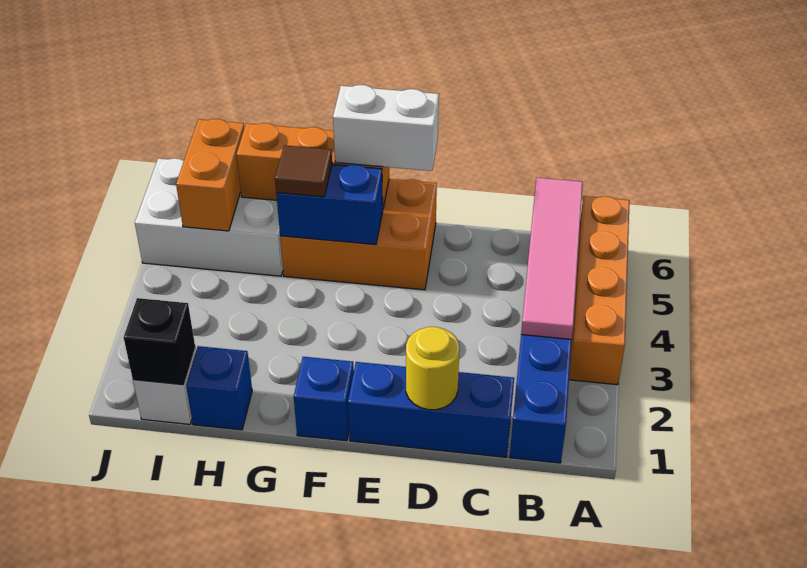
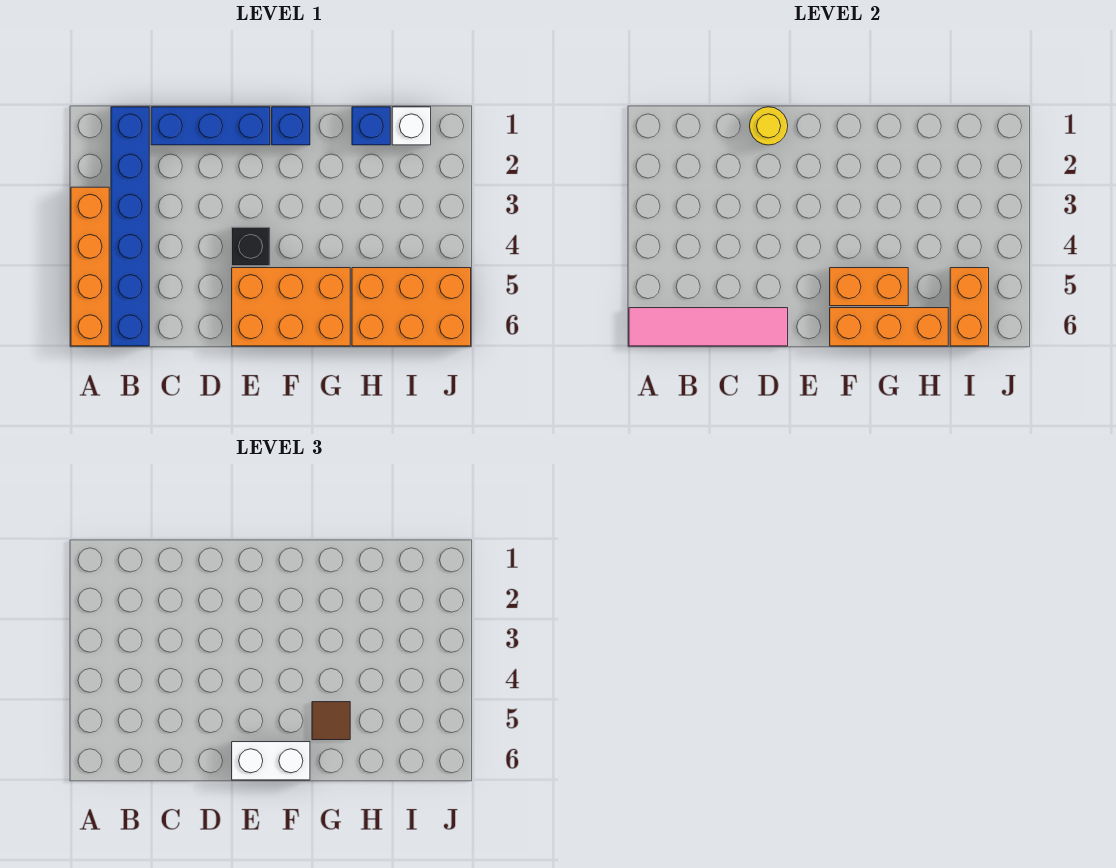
pink tile B3:B6 level 2 -> pink tile A6:D6 level 2
blue brick F5:G5 level 2 -> orange brick F5:G5 level 2
white brick H5:J6 level 1 -> orange brick H5:J6 level 1
black brick I1 level 2 -> black brick E4 level 1

